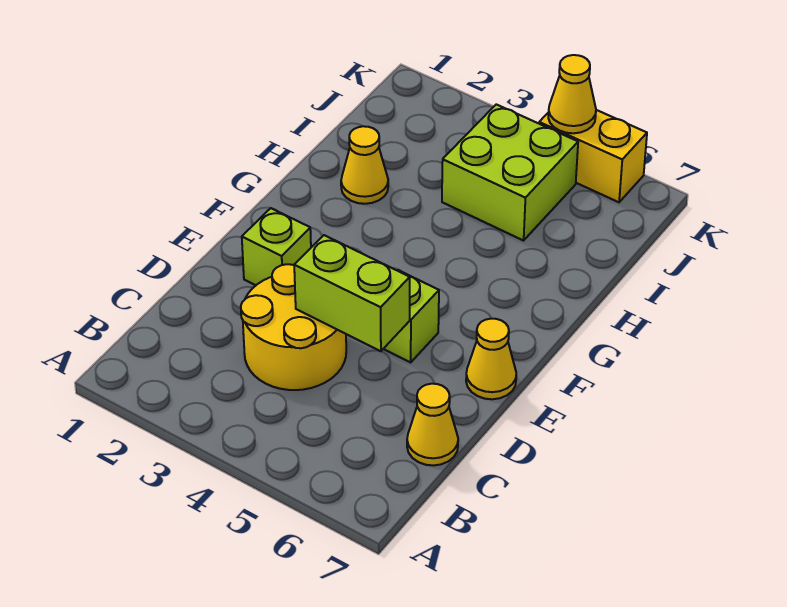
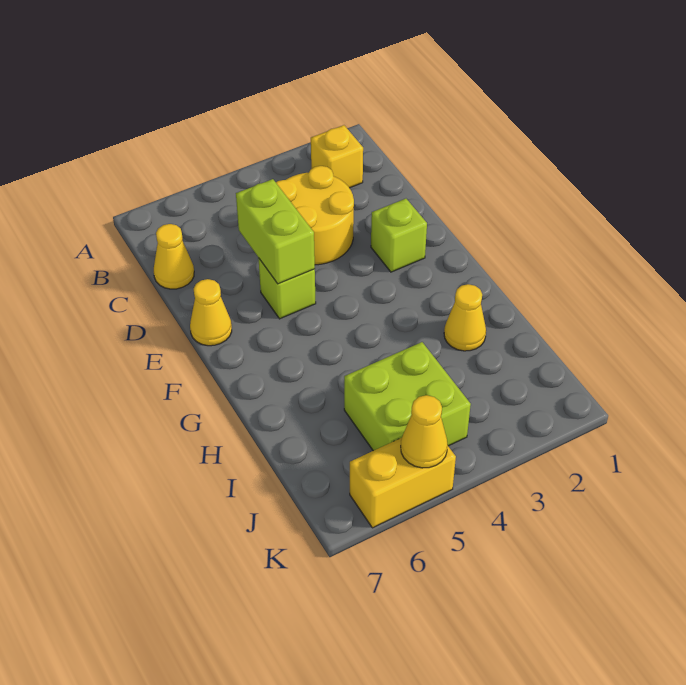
none -> yellow brick B2 level 1
lime brick D4:D5 level 2 -> lime brick D5:E5 level 2

